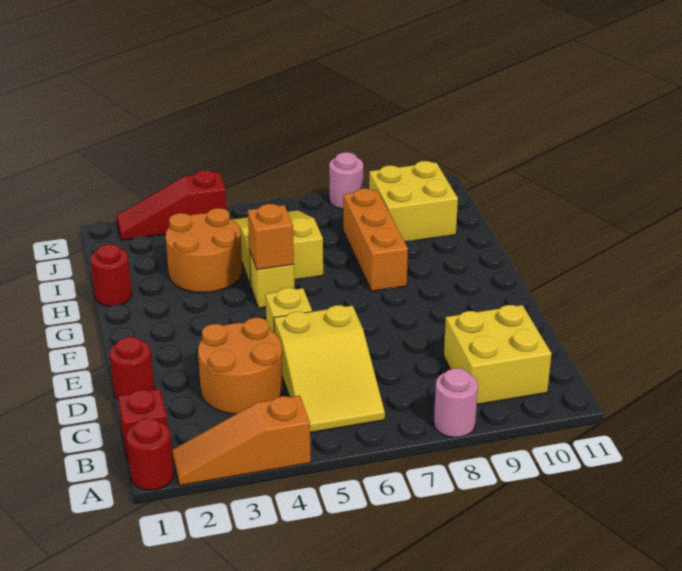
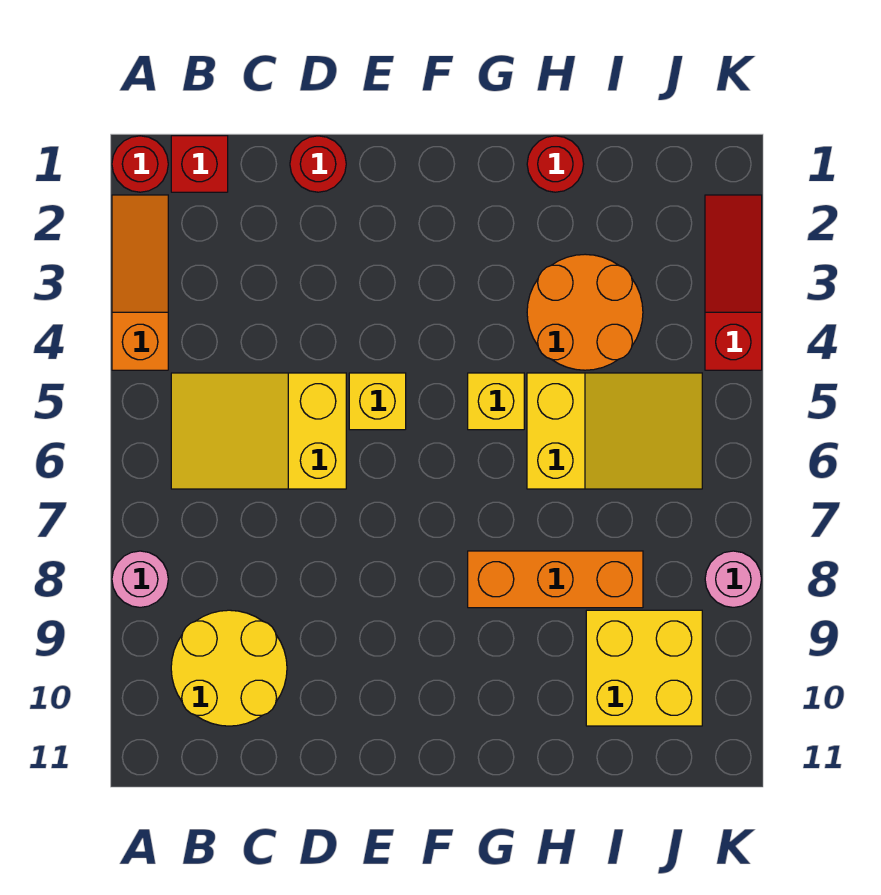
yellow brick B9:C10 level 1 -> yellow round brick B9:C10 level 1
orange round brick C3:D4 level 1 -> none
orange brick G5 level 2 -> none

